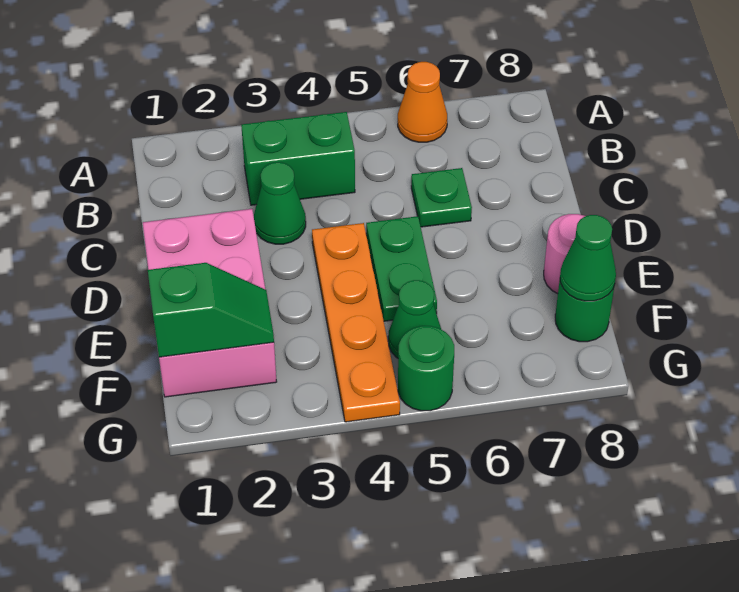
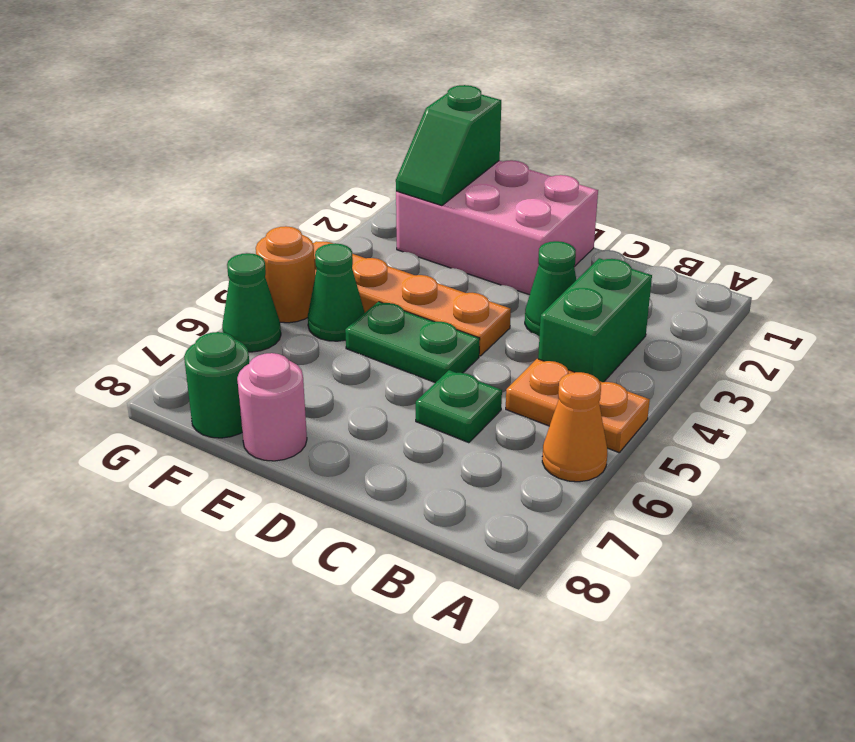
none -> orange plate A5:B5 level 1
green cone F8 level 2 -> green cone G6 level 1
green round brick G5 level 1 -> orange round brick G5 level 1

